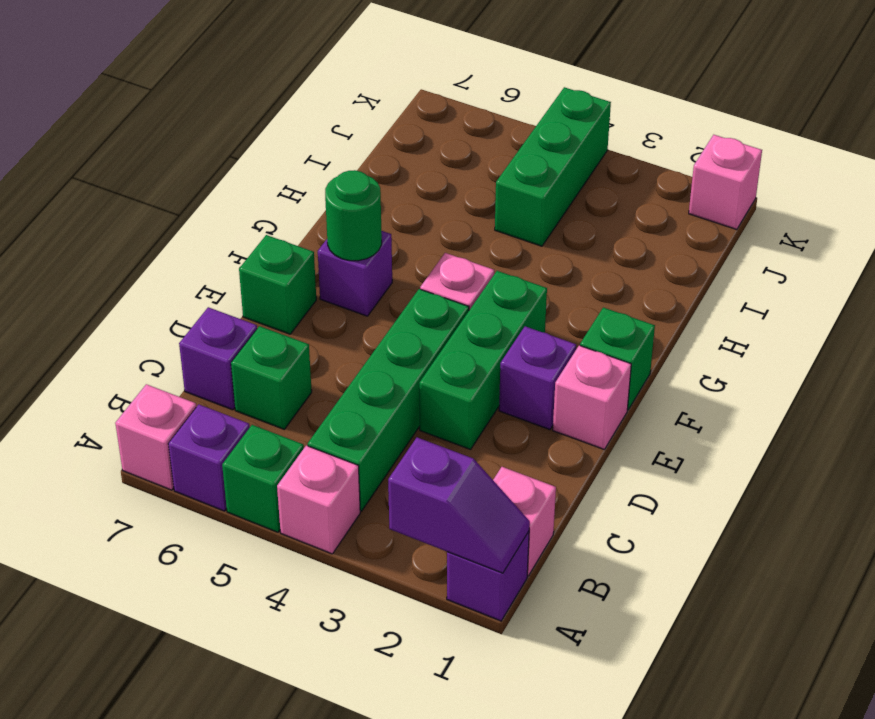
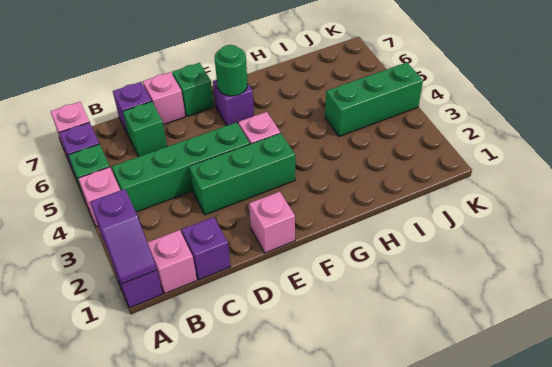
purple brick E2 level 1 -> purple brick C1 level 1
green brick F1 level 1 -> none
pink brick K1 level 1 -> pink brick D7 level 1

